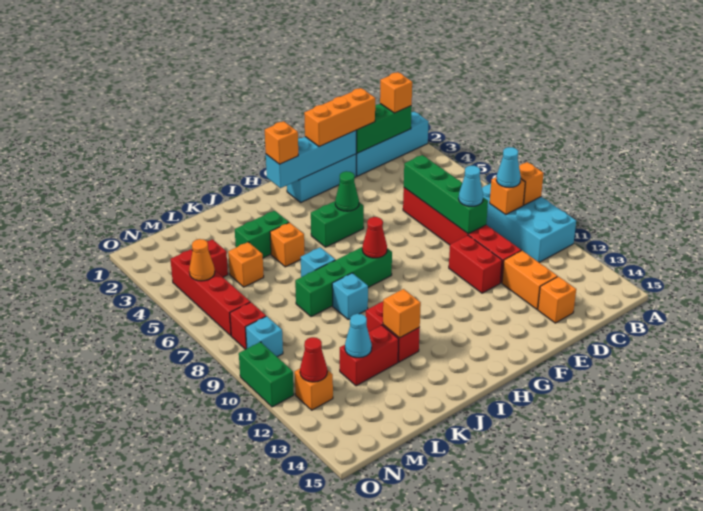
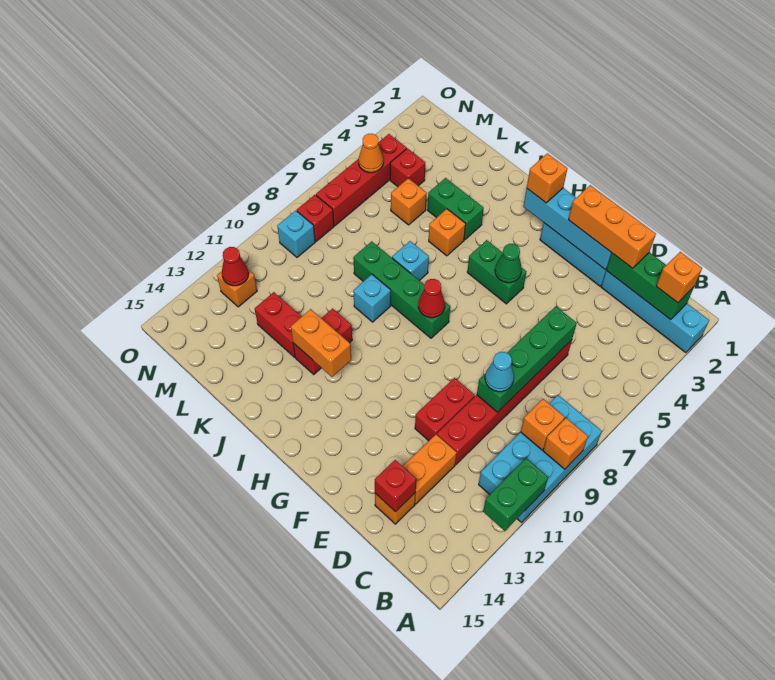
cyan cone B9 level 3 -> none
none -> red brick D14 level 2
orange brick J12 level 2 -> orange brick I12:J12 level 2
cyan cone L12 level 2 -> none
green brick O10:O11 level 1 -> green brick A11:A12 level 2

